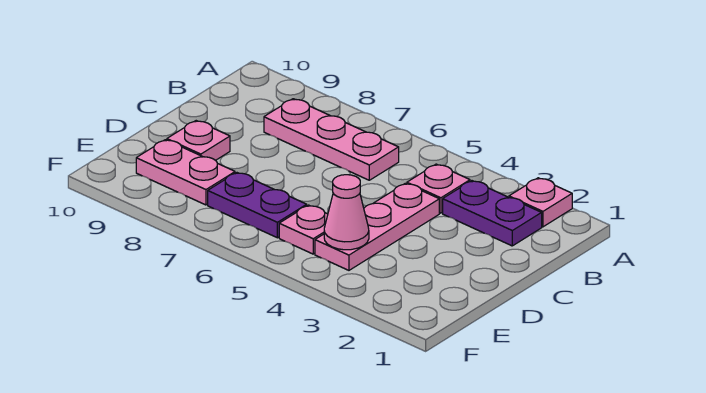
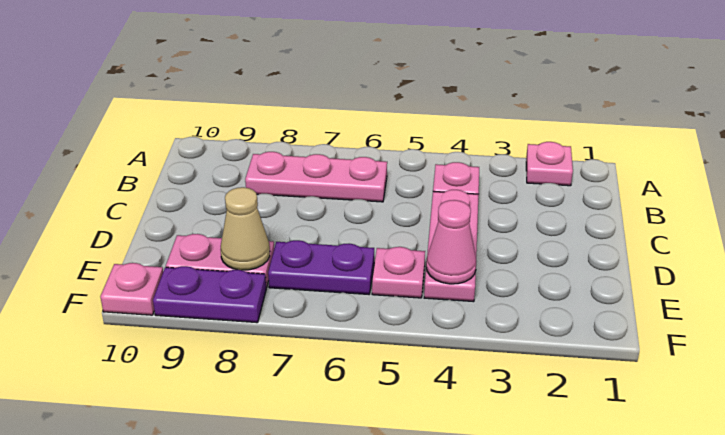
purple plate B2:B3 level 1 -> purple plate F8:F9 level 1
pink plate D9 level 1 -> pink plate F10 level 1
none -> tan cone E8 level 2

